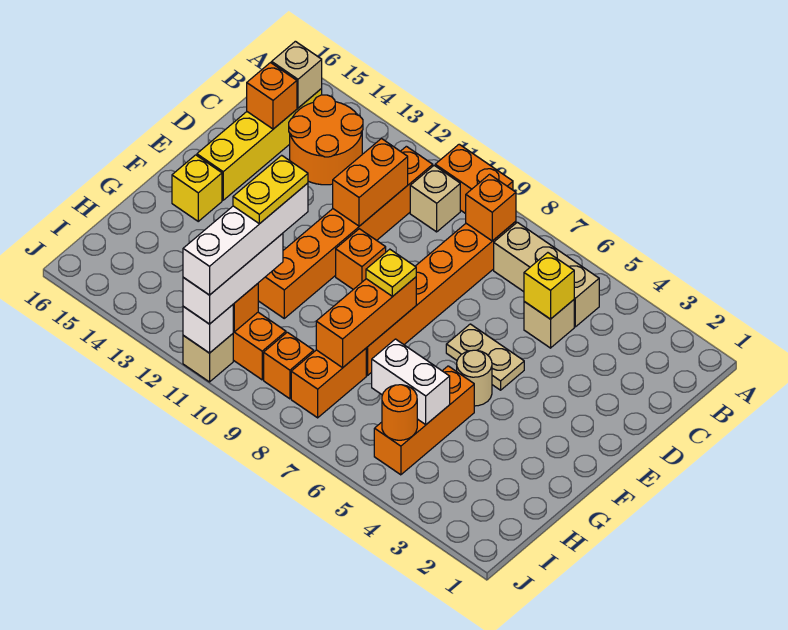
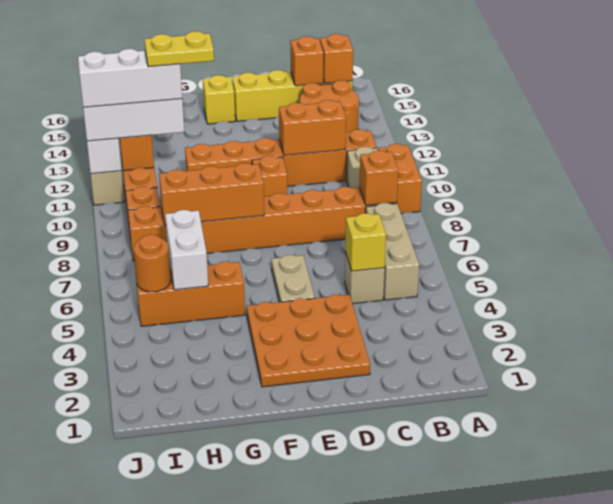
tan brick B15 level 2 -> orange brick B15 level 2
none -> orange plate D2:F4 level 1
tan round brick F5 level 1 -> none
yellow plate F8 level 3 -> none
white brick G11:J11 level 4 -> white brick H11:J11 level 4

